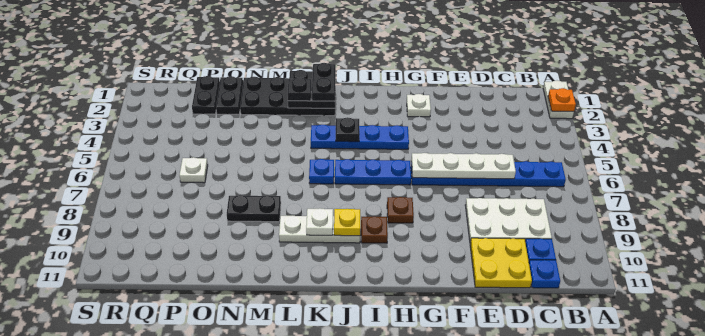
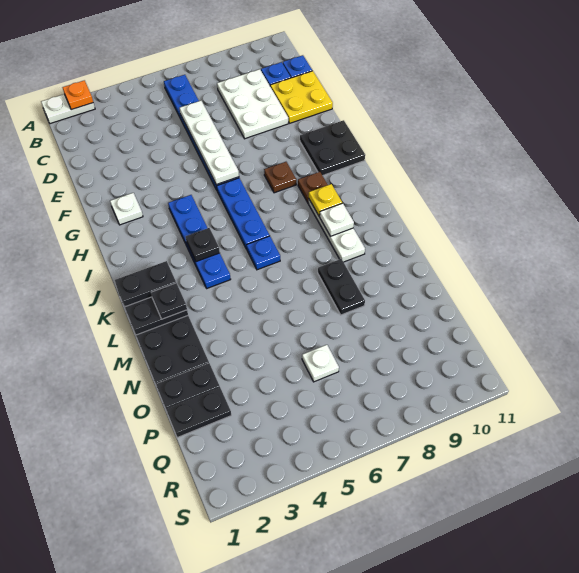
none -> black plate G10:H11 level 1

